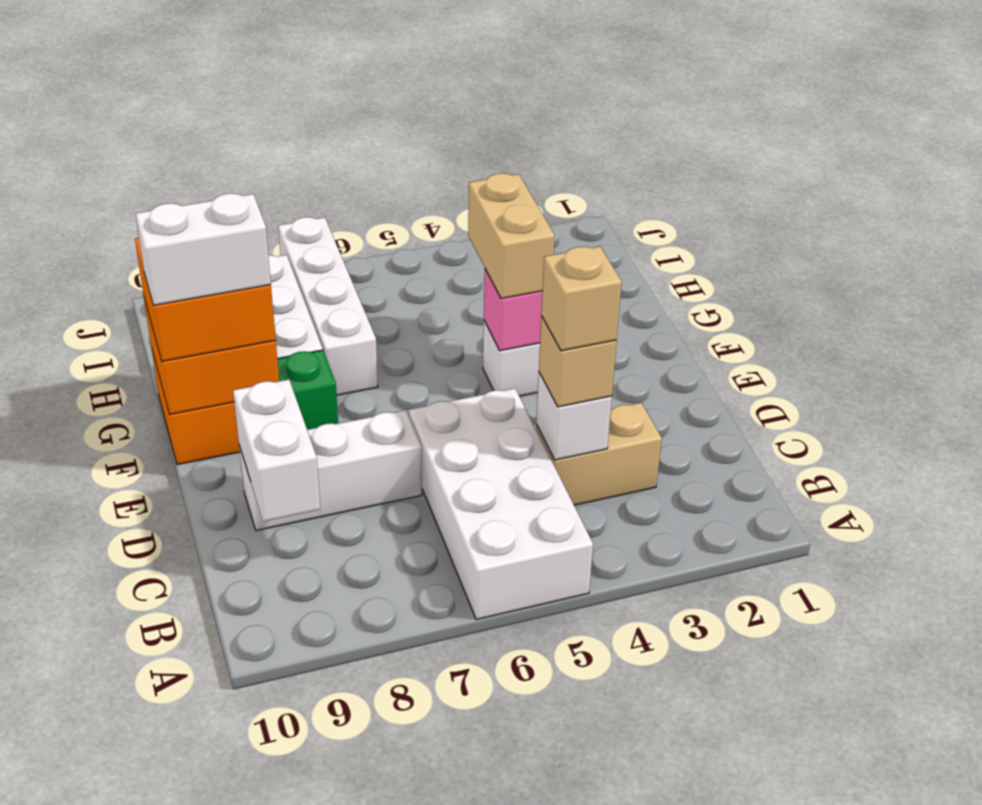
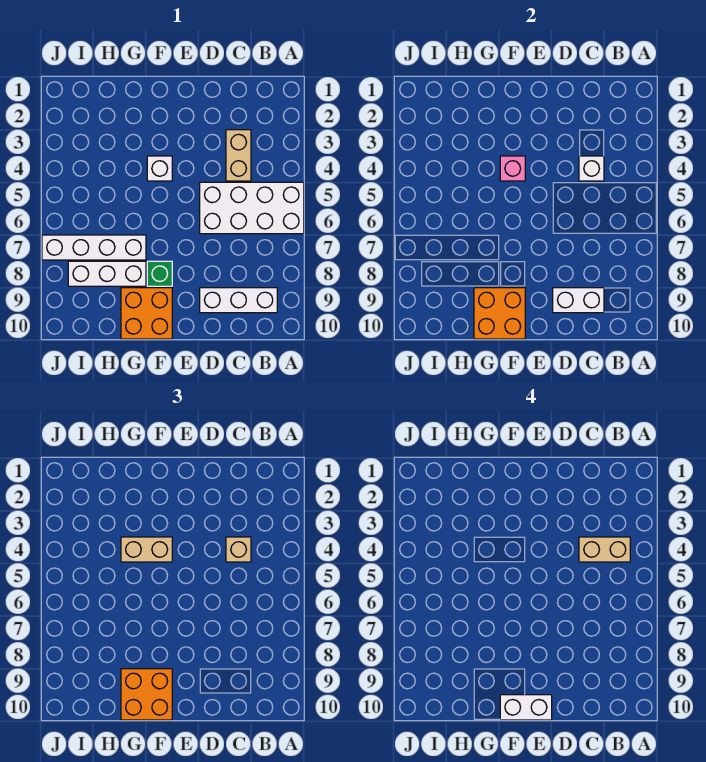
tan brick C4 level 4 -> tan brick B4:C4 level 4
white brick D7:D9 level 1 -> white brick B9:D9 level 1
white brick F9:F10 level 4 -> white brick E10:F10 level 4

